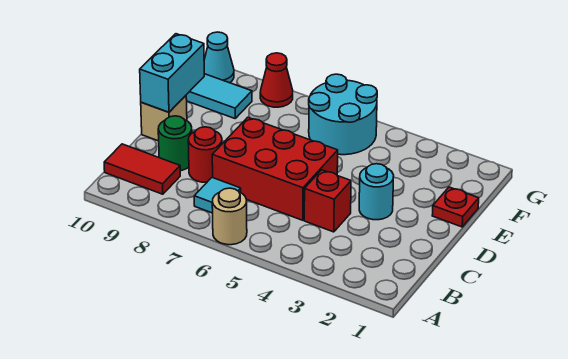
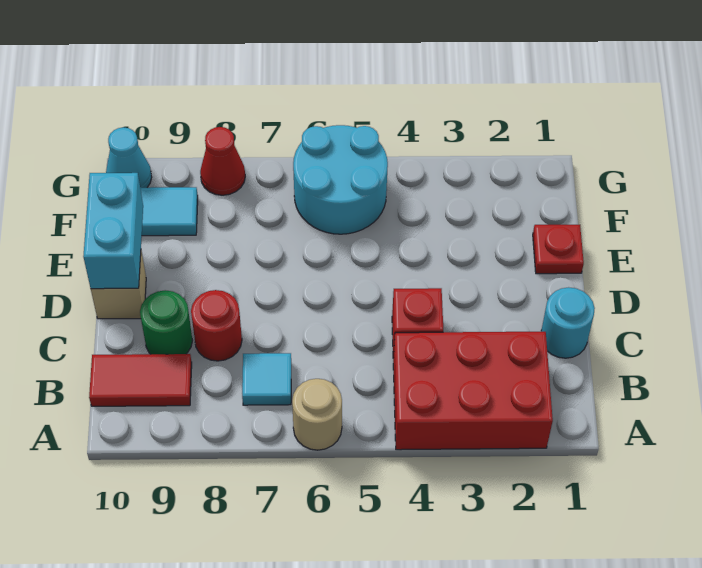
red brick C5:D7 level 1 -> red brick A2:B4 level 1
cyan round brick D3 level 1 -> cyan round brick C1 level 1

